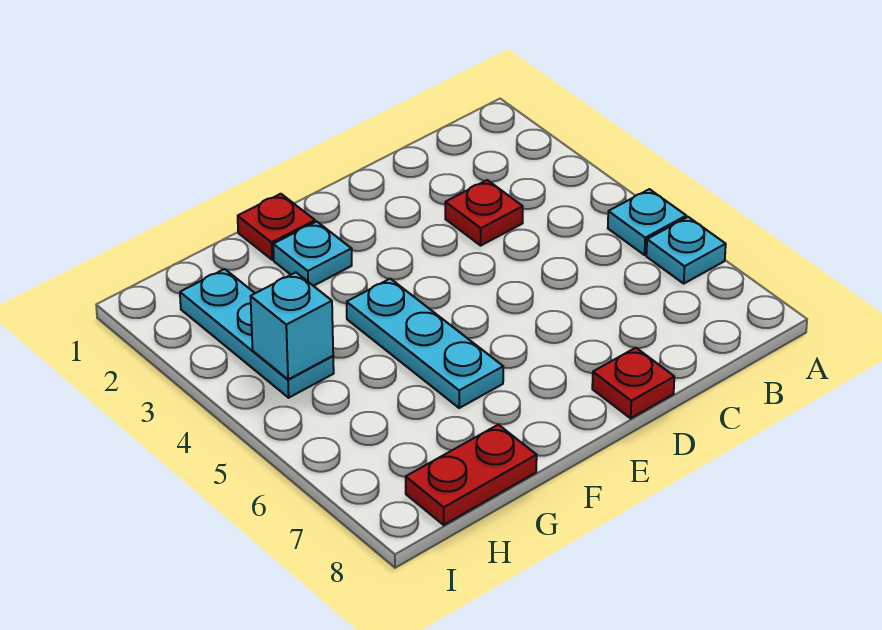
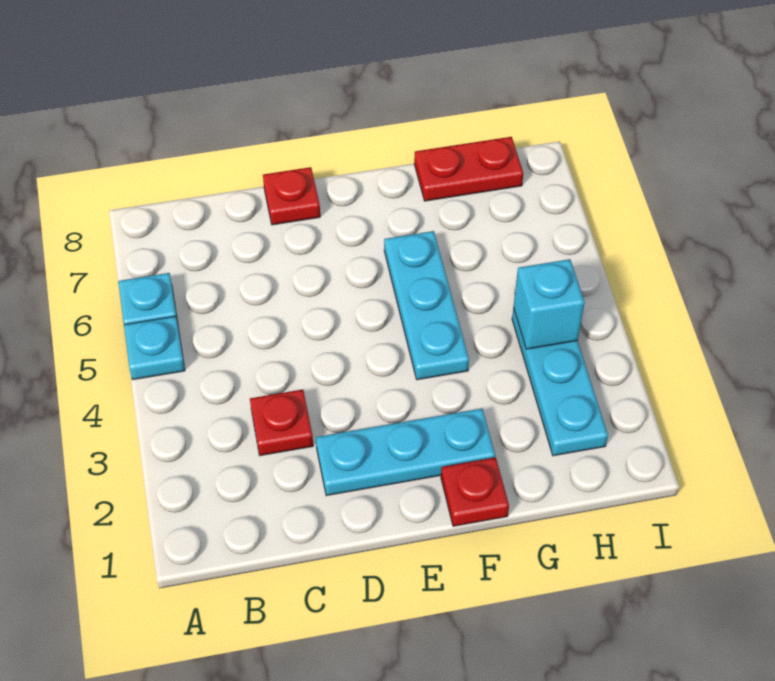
cyan plate F2 level 1 -> cyan plate D2:F2 level 1

